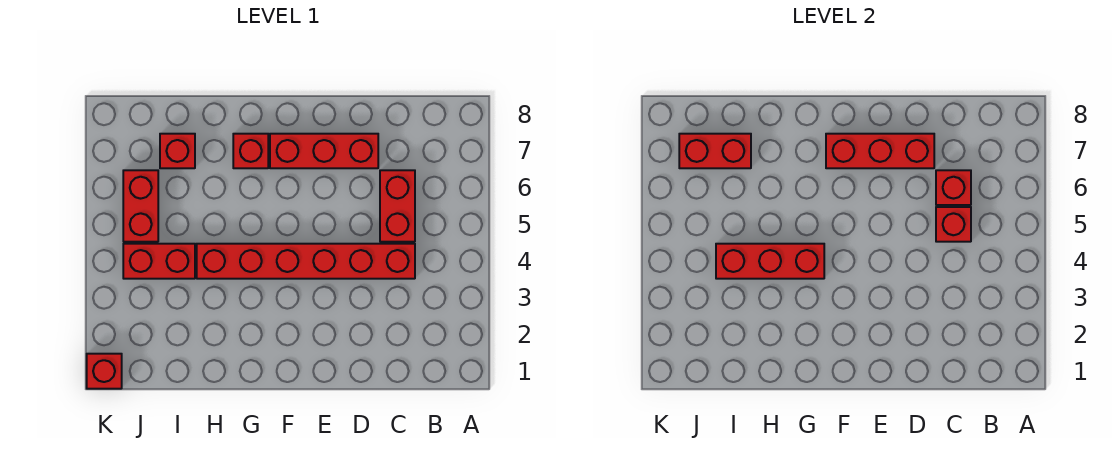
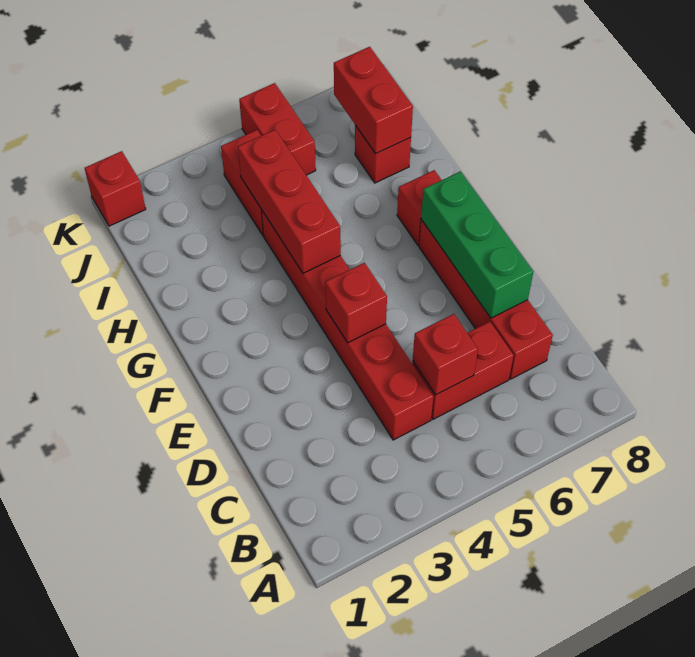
red brick C6 level 2 -> red brick E4 level 2
red brick D7:F7 level 1 -> red brick C7:F7 level 1
red brick D7:F7 level 2 -> green brick D7:F7 level 2
red brick J5:J6 level 1 -> red brick J5:K5 level 1

